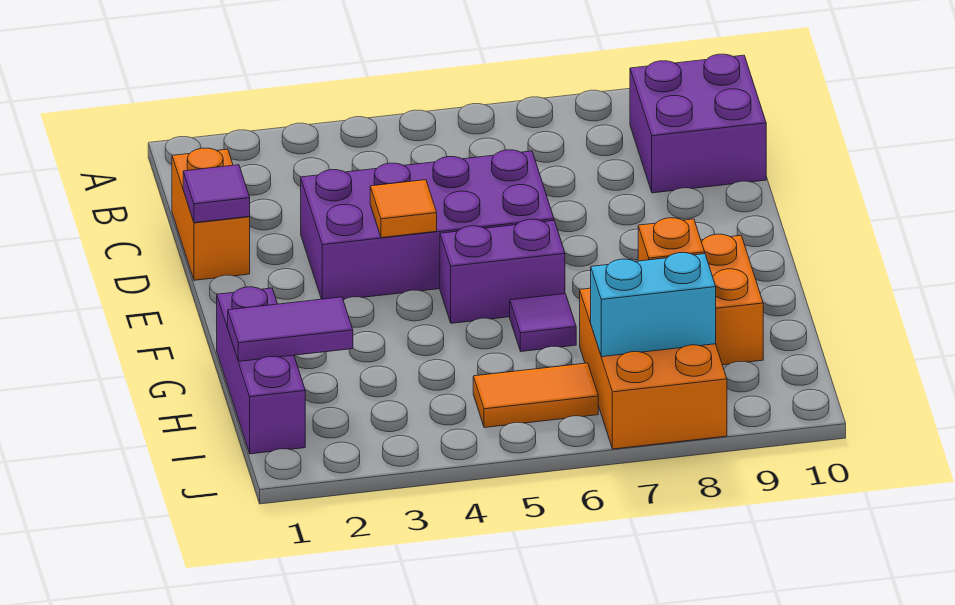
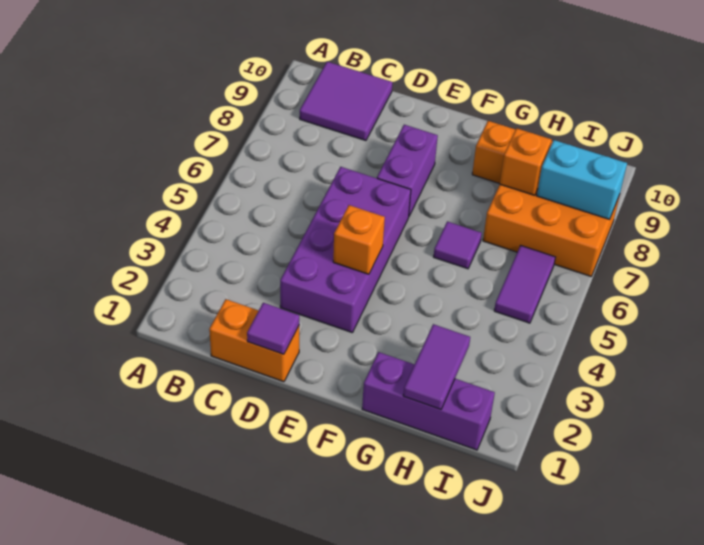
purple brick B9:C10 level 1 -> purple tile B9:C10 level 1
orange tile E4 level 2 -> orange brick E4 level 2
purple brick F5:F6 level 1 -> purple brick E7:E8 level 1
orange tile I5:I6 level 1 -> purple tile I5:I6 level 1
cyan brick I7:I8 level 2 -> cyan brick I8:J8 level 2

